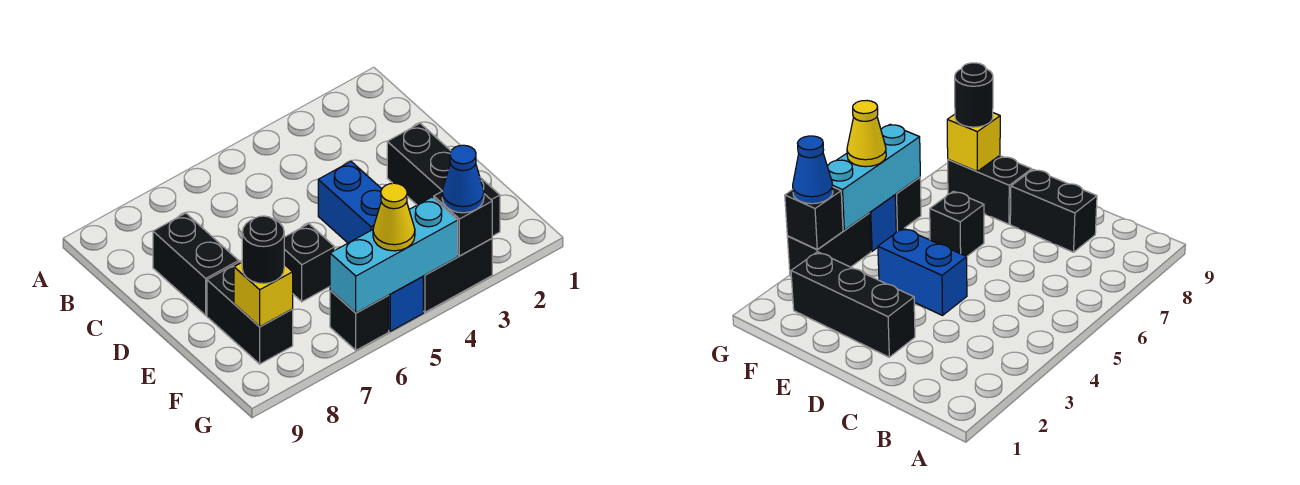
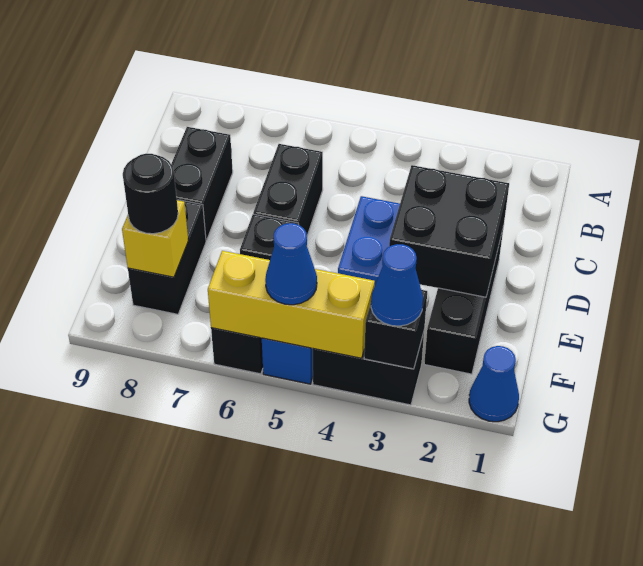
none -> black brick C6:D6 level 1
none -> black brick D2:E3 level 2
none -> blue cone G1 level 1
cyan brick G4:G6 level 2 -> yellow brick G4:G6 level 2
yellow cone G5 level 3 -> blue cone G5 level 3

